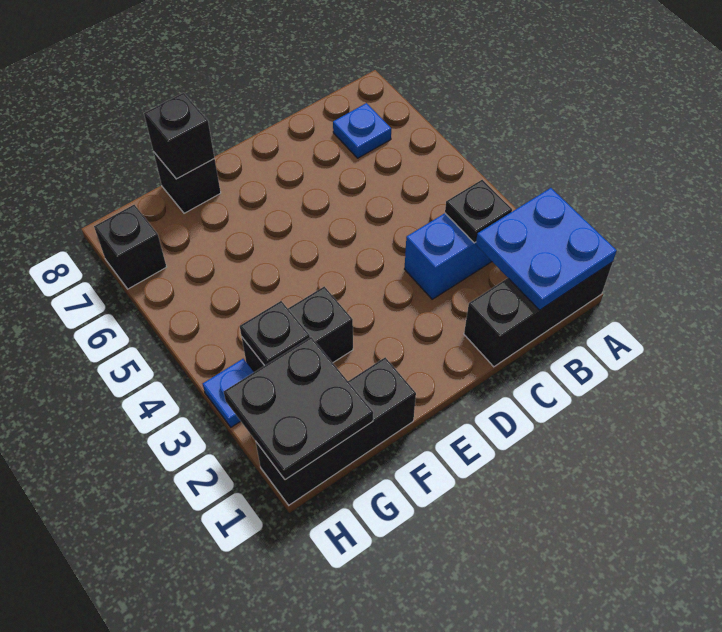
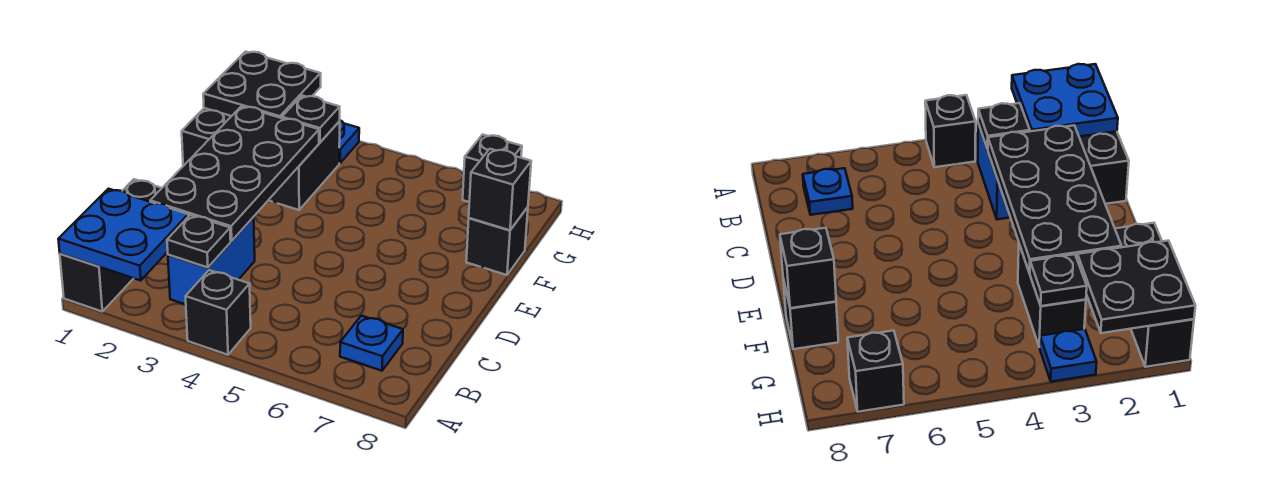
none -> black brick A4 level 1
none -> black plate C2:F3 level 2

